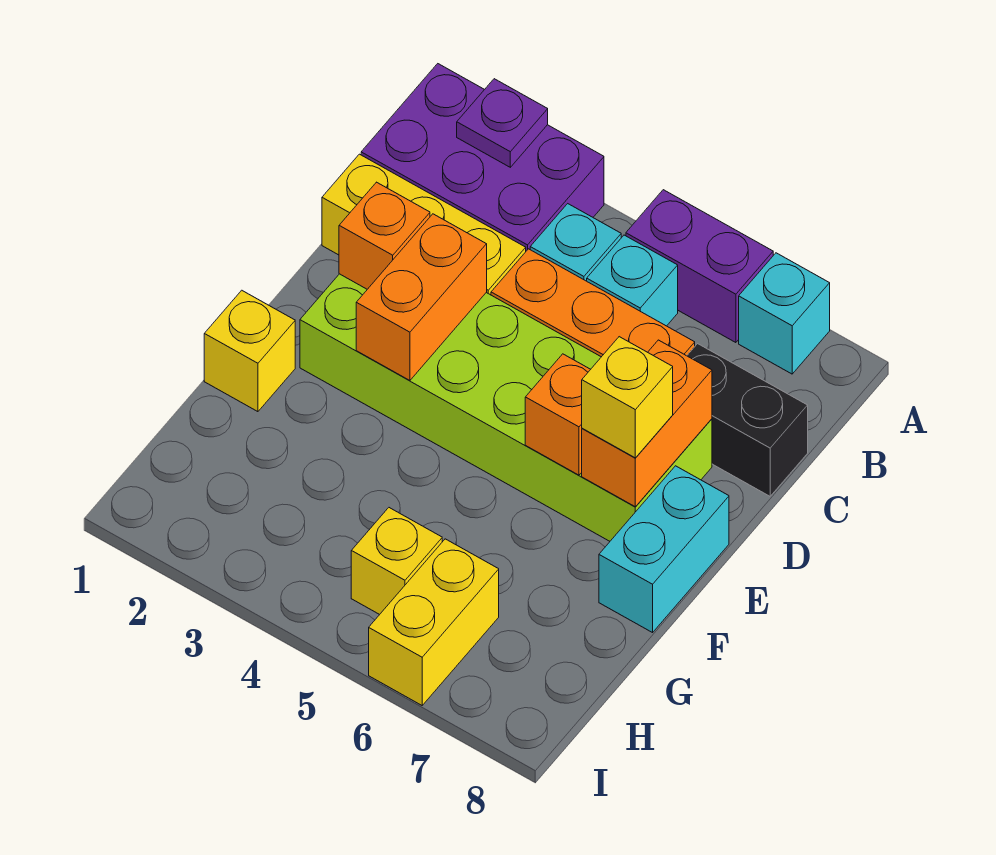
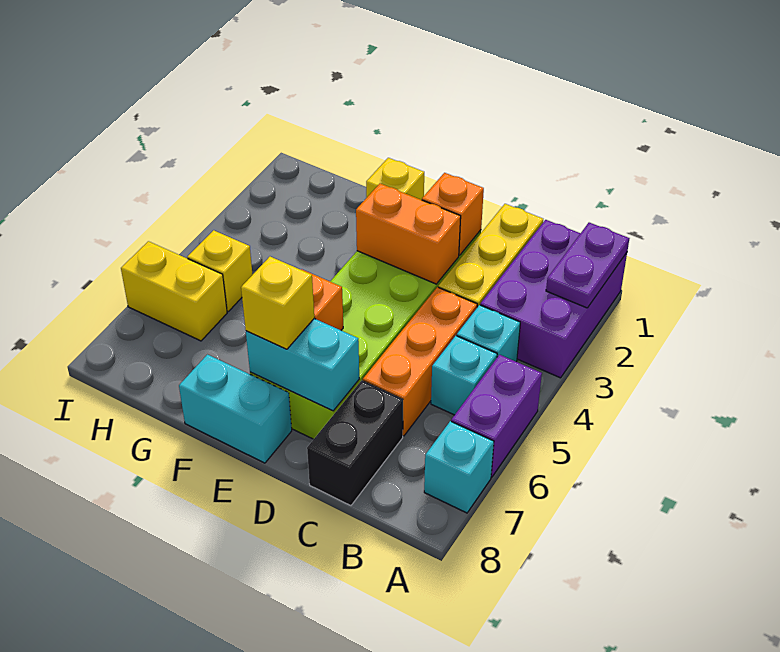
purple plate A2 level 2 -> purple plate A1:A2 level 2
orange brick D7:E7 level 2 -> cyan brick D7:E7 level 2

